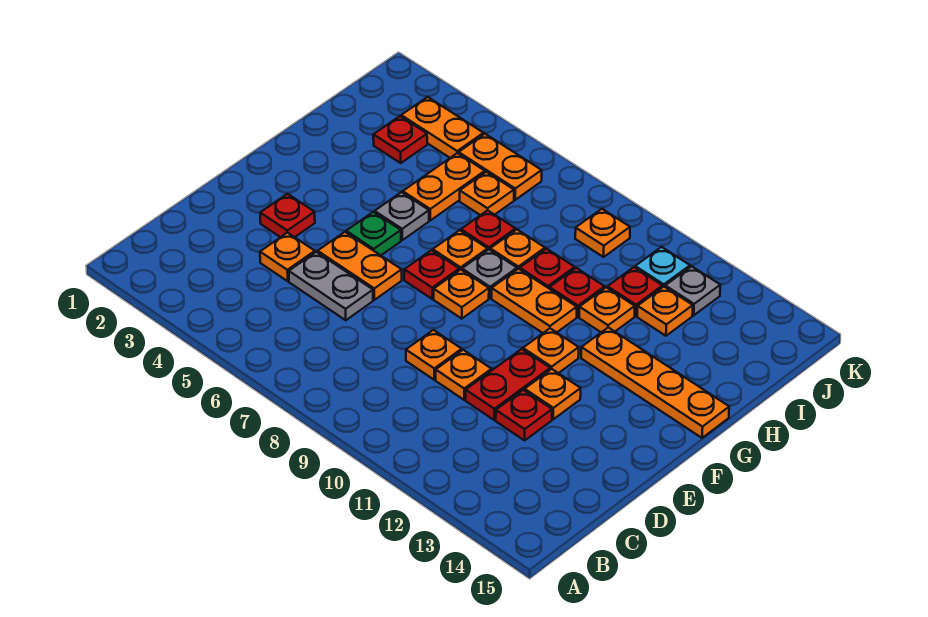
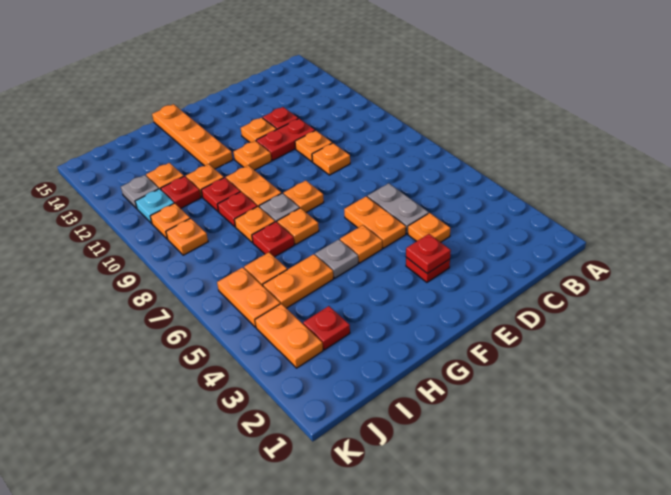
green plate F5 level 1 -> orange plate F5 level 1
red plate F7 level 1 -> red plate E3 level 2
none -> orange plate J10 level 1

